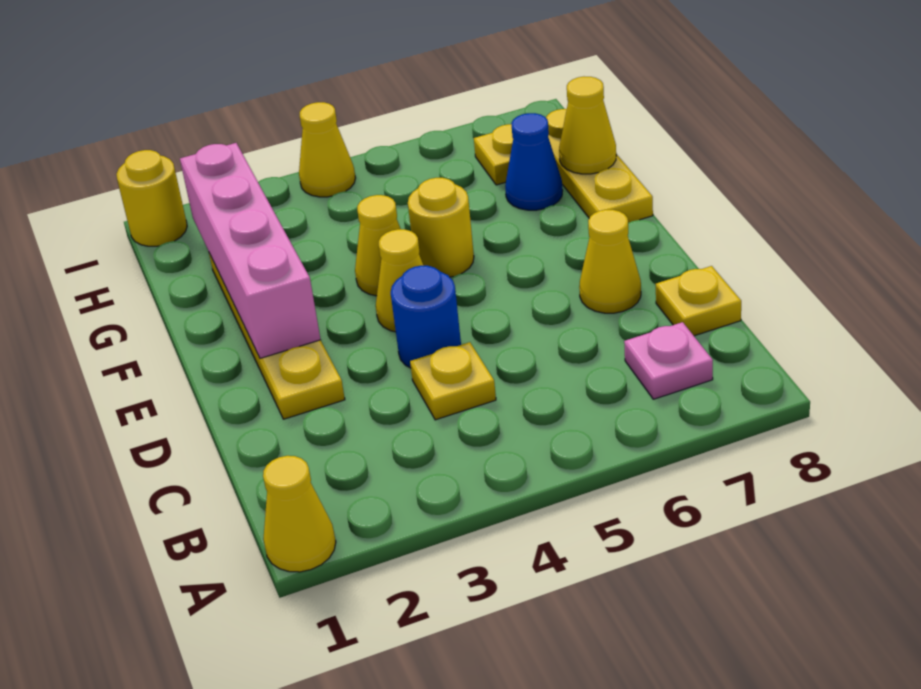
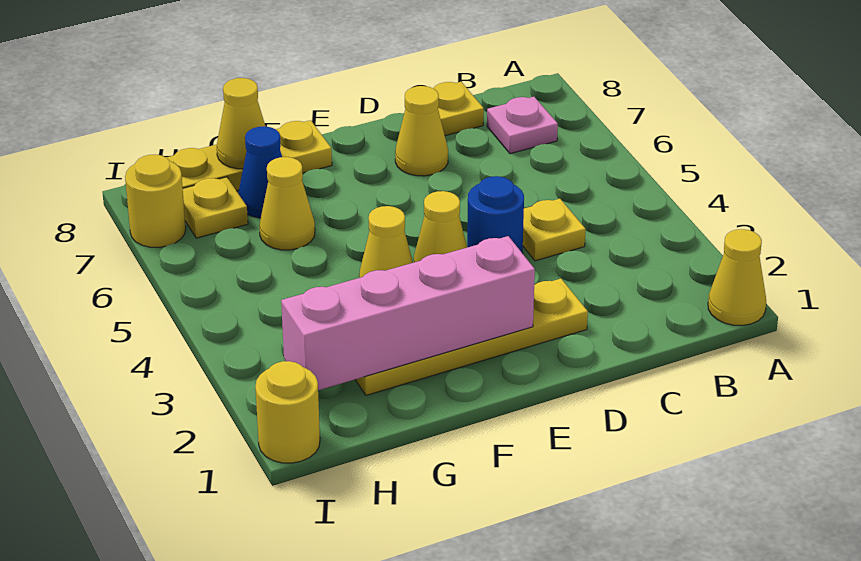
yellow round brick F5 level 1 -> yellow round brick I7 level 1
yellow cone I4 level 1 -> yellow cone G6 level 1

